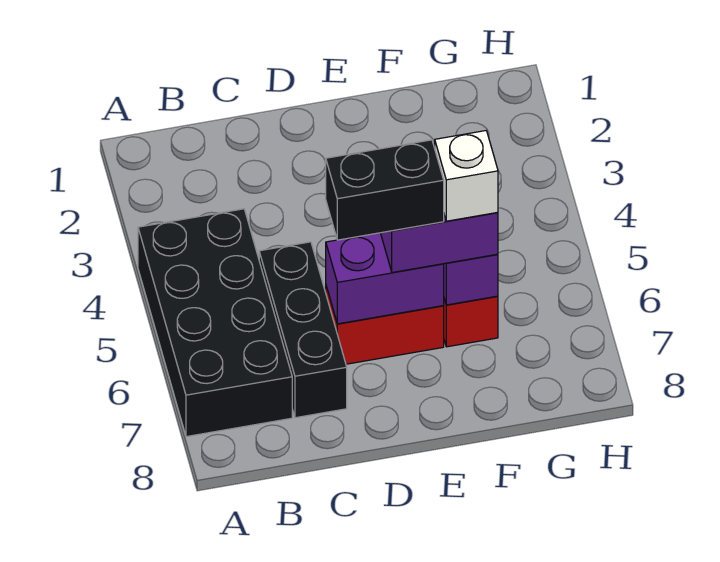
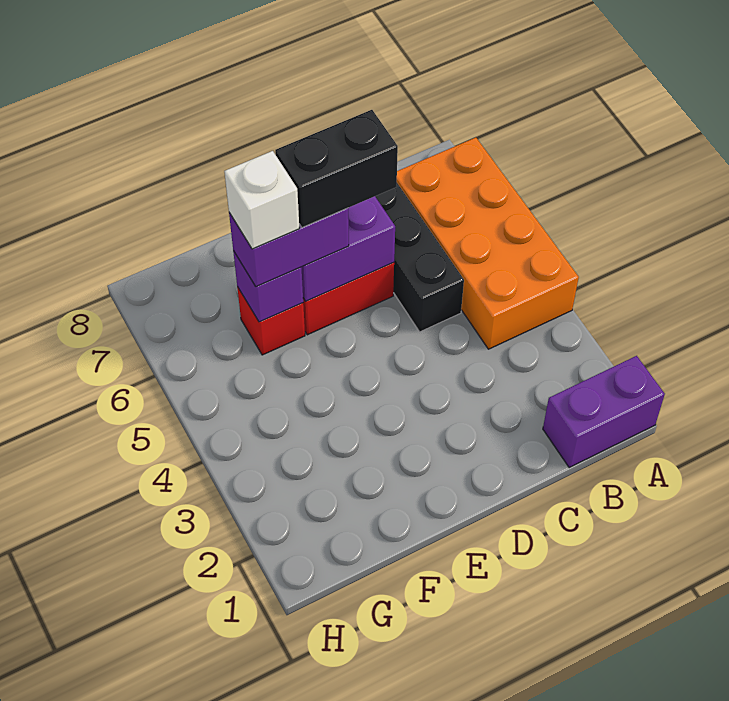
none -> purple brick A1:B1 level 1
black brick A4:B7 level 1 -> orange brick A4:B7 level 1

